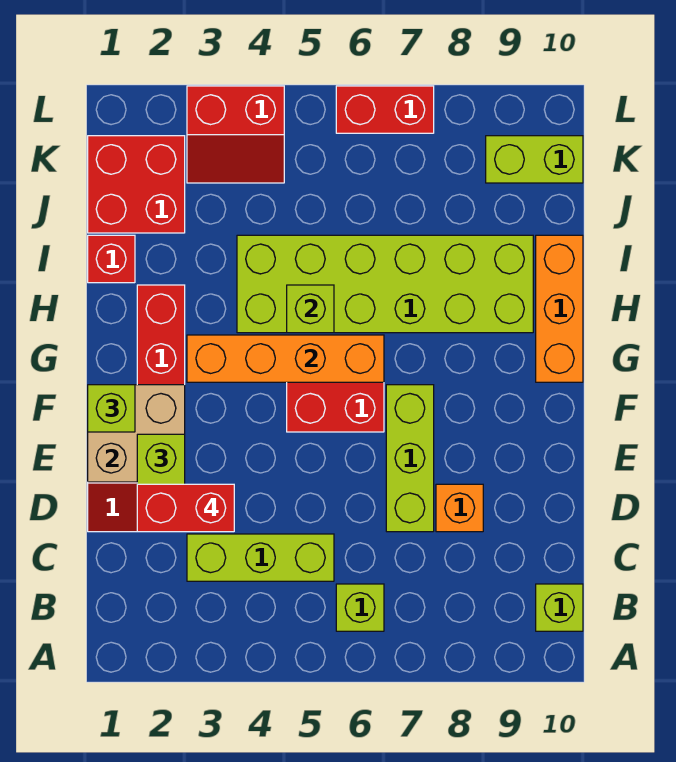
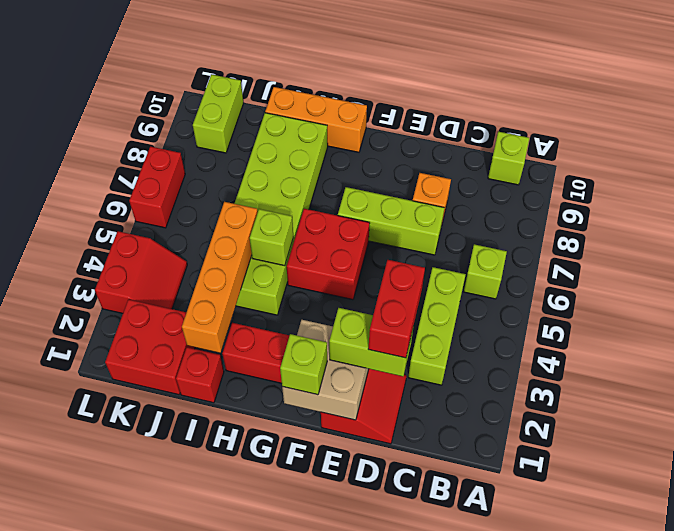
orange brick G3:G6 level 2 -> orange brick I2:I5 level 2

